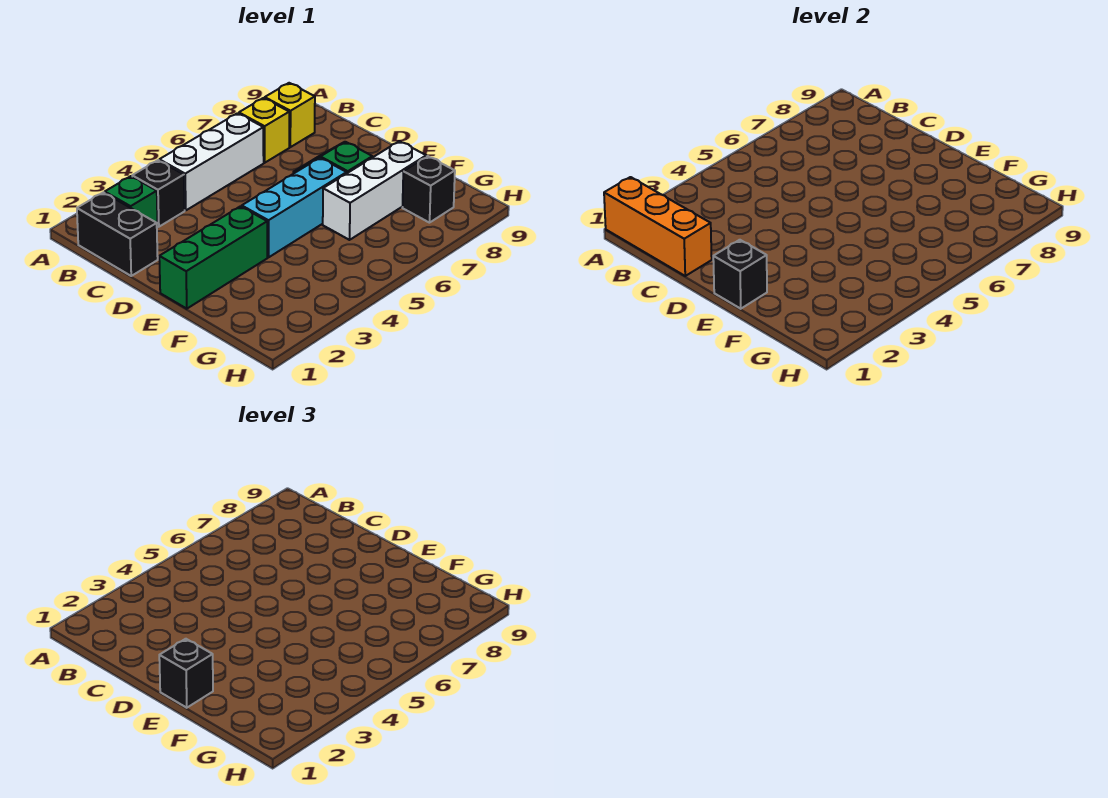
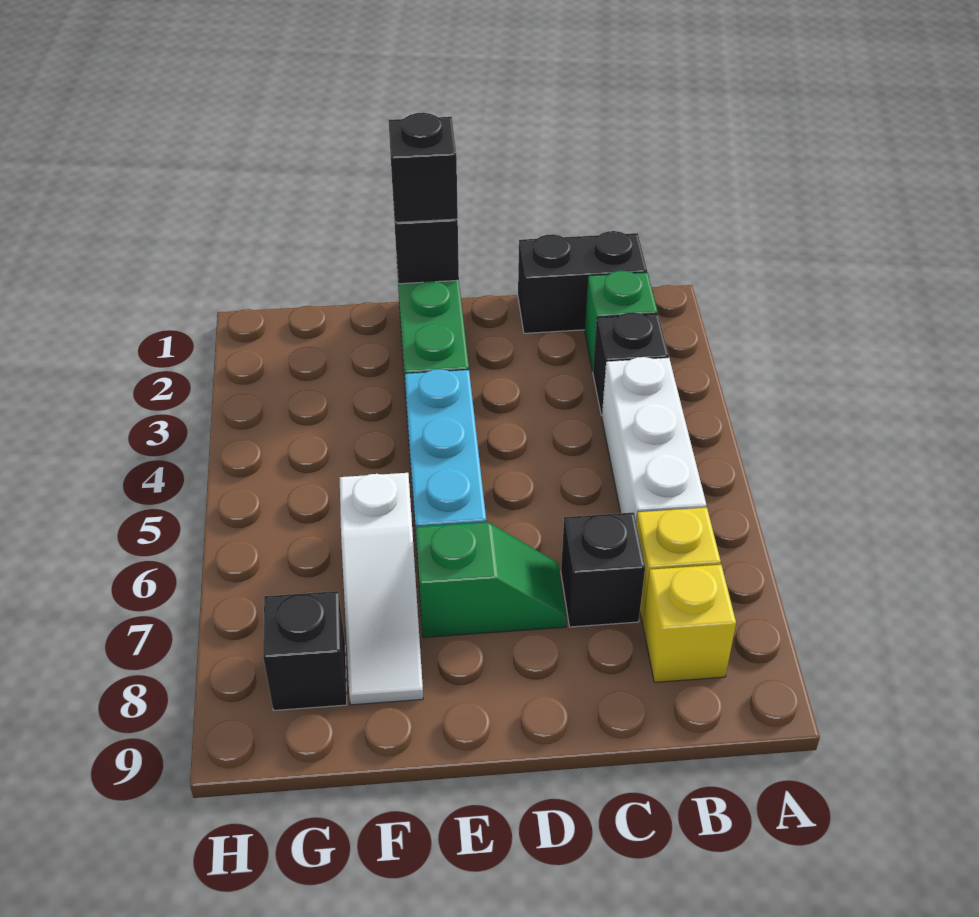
orange brick A1:C1 level 2 -> none
none -> black brick C7 level 1
white brick F6:F8 level 1 -> white slope F6:F8 level 1 top 6

